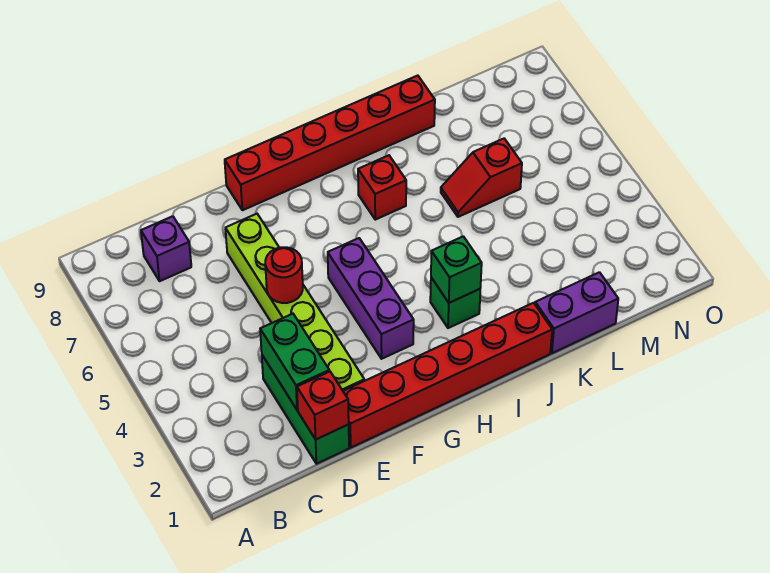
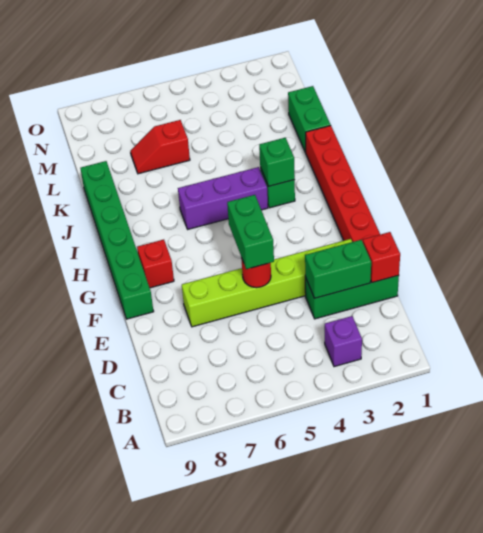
purple brick C8 level 1 -> purple brick B3 level 1
none -> green brick E5:F5 level 3
red brick F9:K9 level 1 -> green brick F9:K9 level 1
purple brick G3:G5 level 1 -> purple brick I4:I6 level 1
red brick I7 level 1 -> red brick G8 level 1
purple brick K1:L1 level 1 -> green brick K1:L1 level 1
red slope K6:L6 level 1 top L -> red slope L6:L7 level 1 top 6

